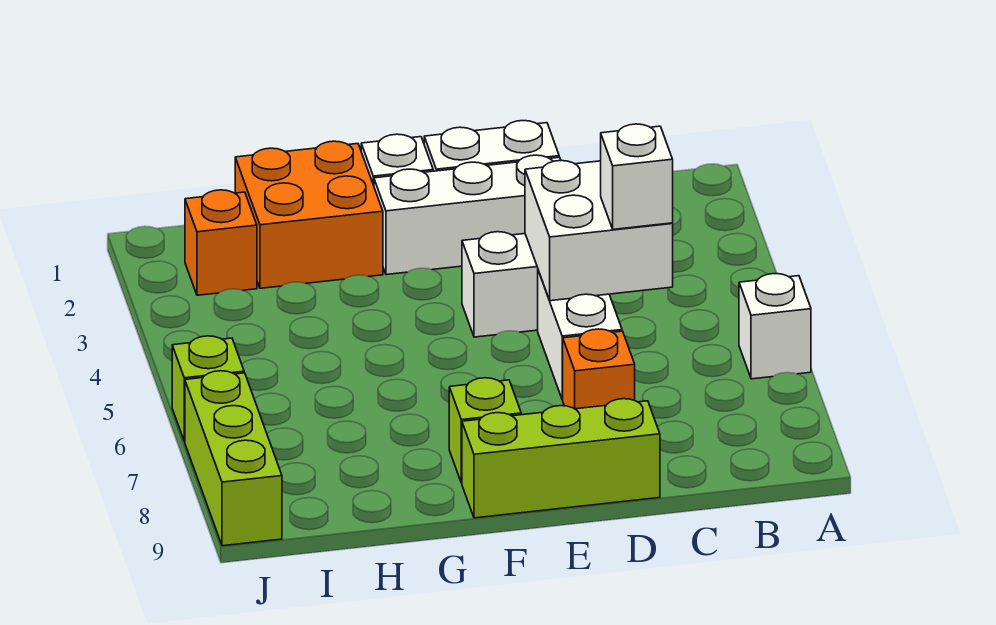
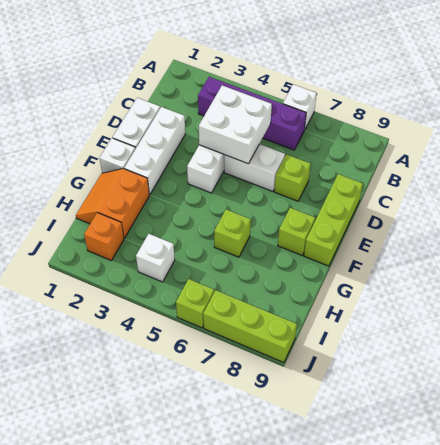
none -> purple brick B3:B6 level 1
white brick C5 level 3 -> white brick I4 level 1
orange brick D7 level 1 -> lime brick D7 level 1
orange brick G1:H2 level 1 -> orange slope G1:H2 level 1 top 2
none -> lime brick G6 level 1

